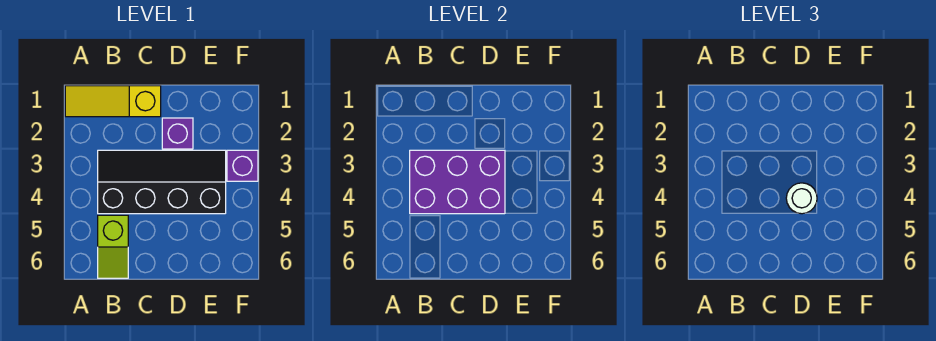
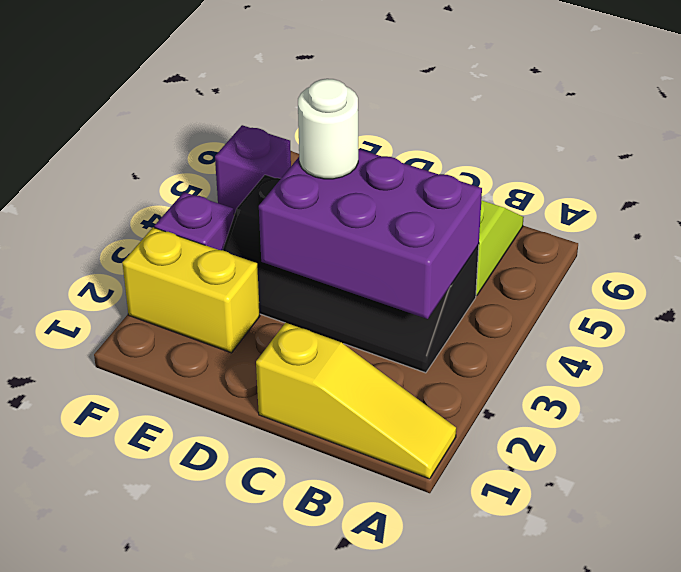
purple brick D2 level 1 -> purple brick F5 level 1
none -> yellow brick E2:F2 level 1

